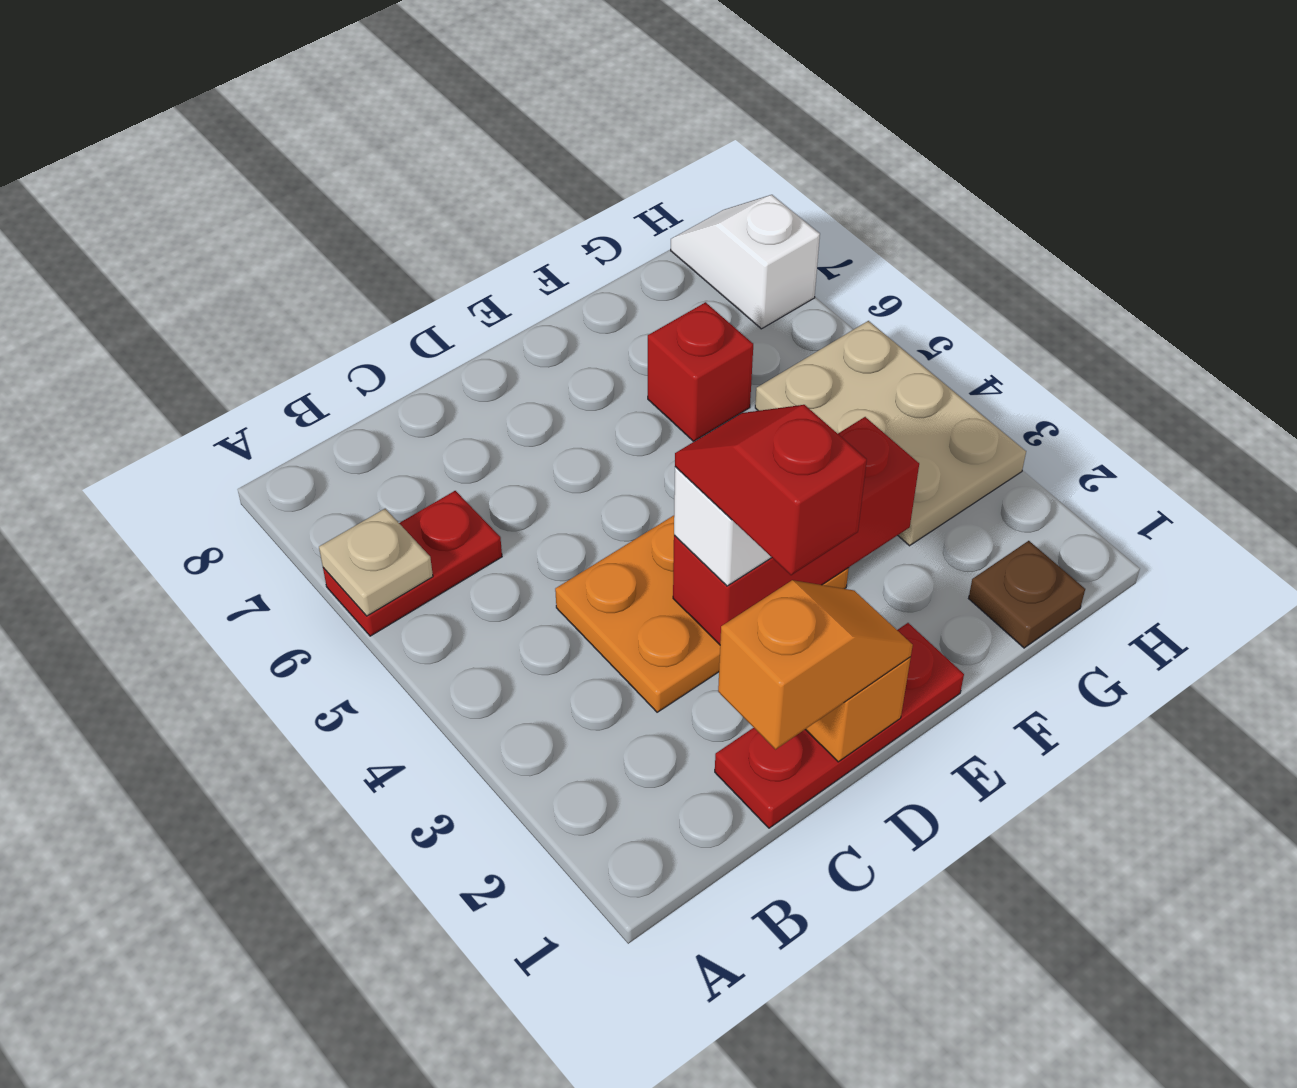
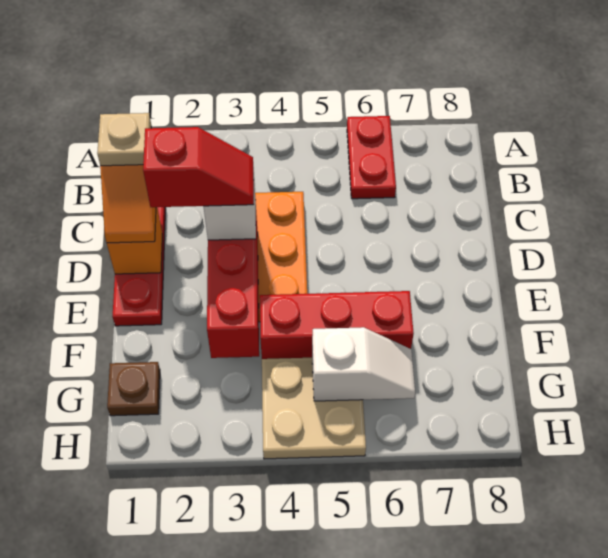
tan plate A6 level 2 -> tan plate C1 level 4
red brick F6 level 1 -> red brick F4:F6 level 1
tan plate G3:H5 level 1 -> tan plate G4:H5 level 1
white slope H7:H8 level 1 top 7 -> white slope G5:G6 level 2 top 5

